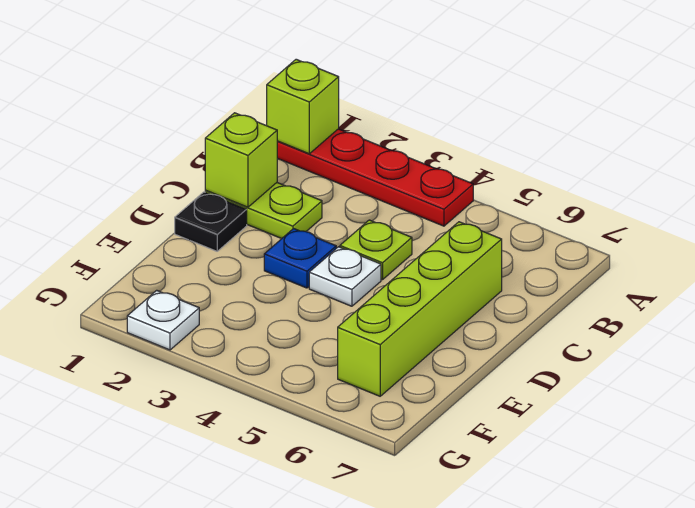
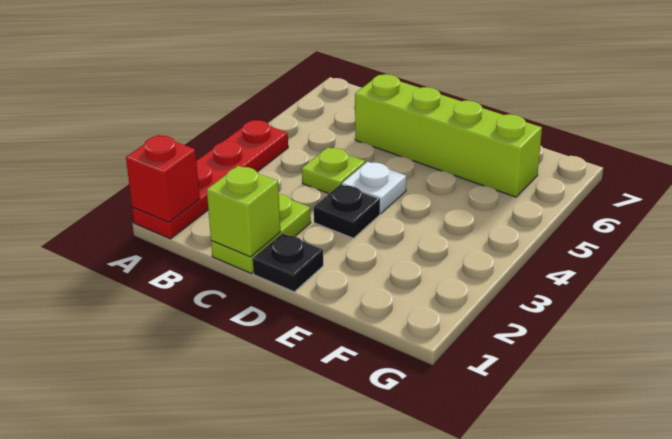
lime brick A1 level 2 -> red brick A1 level 2
blue plate D3 level 1 -> black plate D3 level 1
white plate G2 level 1 -> none

